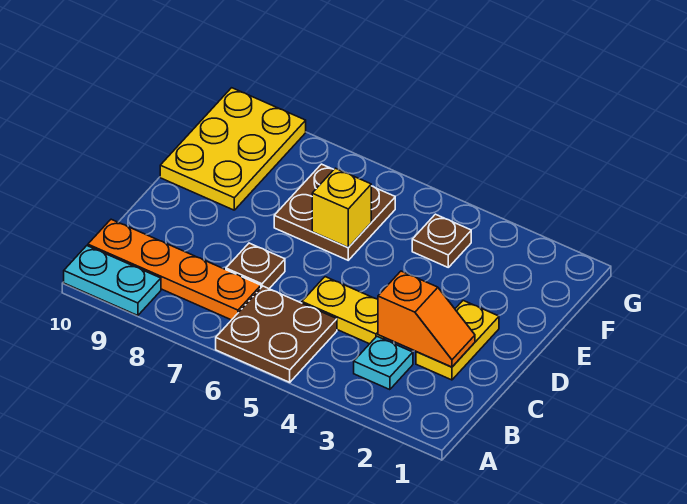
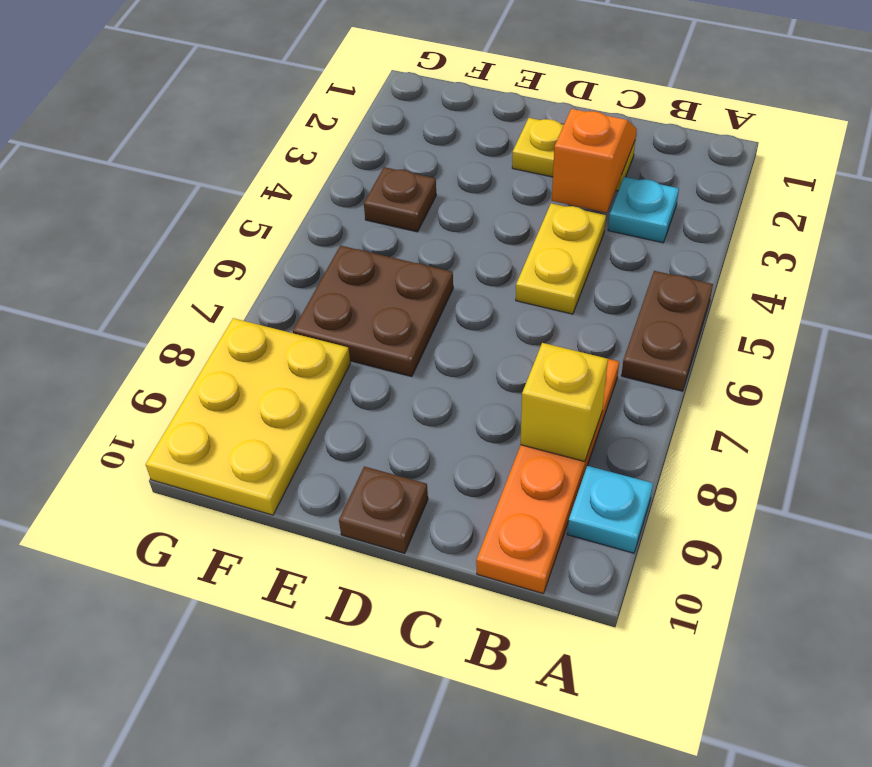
brown plate A5:B6 level 1 -> brown plate A5:A6 level 1
cyan plate A9:A10 level 1 -> cyan plate A9 level 1
brown plate C7 level 1 -> brown plate D10 level 1
yellow brick E6 level 2 -> yellow brick B8 level 2
yellow plate E9:G10 level 1 -> yellow plate F8:G10 level 1

